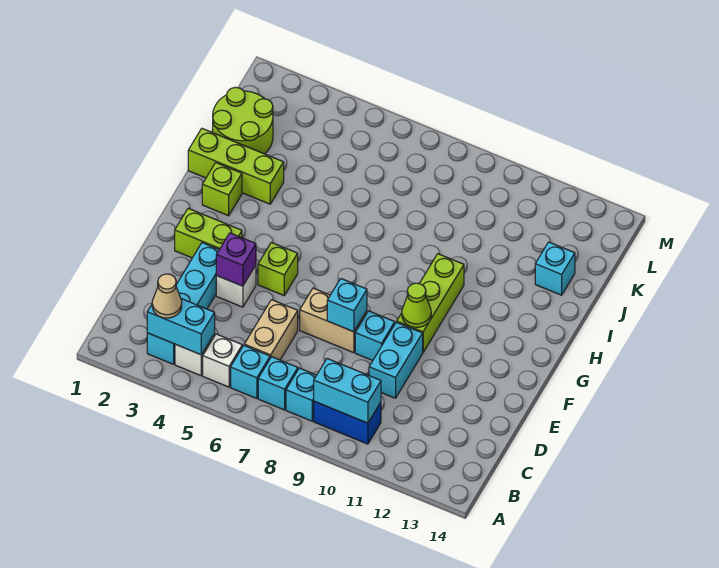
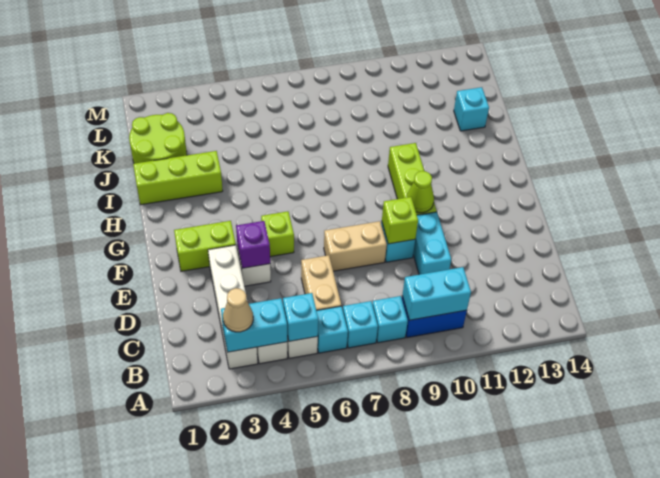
cyan brick B3:E3 level 1 -> white brick B3:E3 level 1
cyan brick E8 level 2 -> cyan brick B5 level 2
lime brick H2 level 1 -> lime brick E9 level 2

